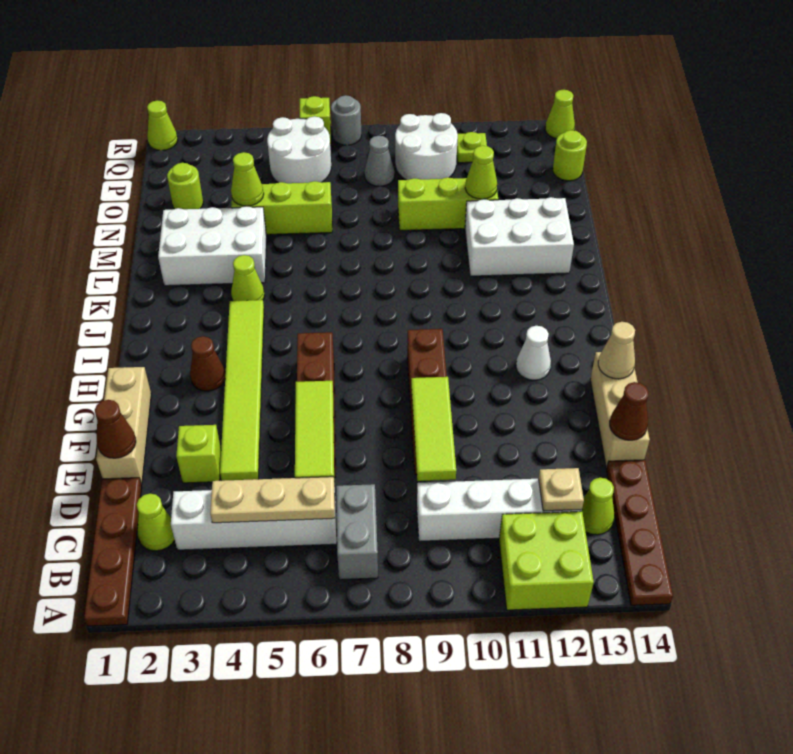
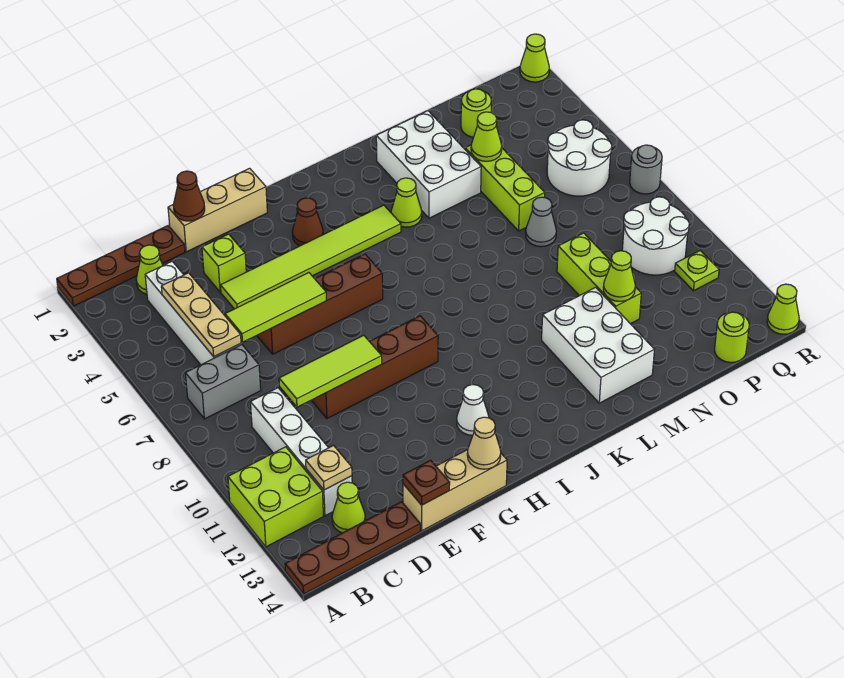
brown cone E14 level 2 -> brown plate E14 level 2
grey cone P8 level 1 -> grey cone N7 level 1
lime brick R6 level 1 -> none

